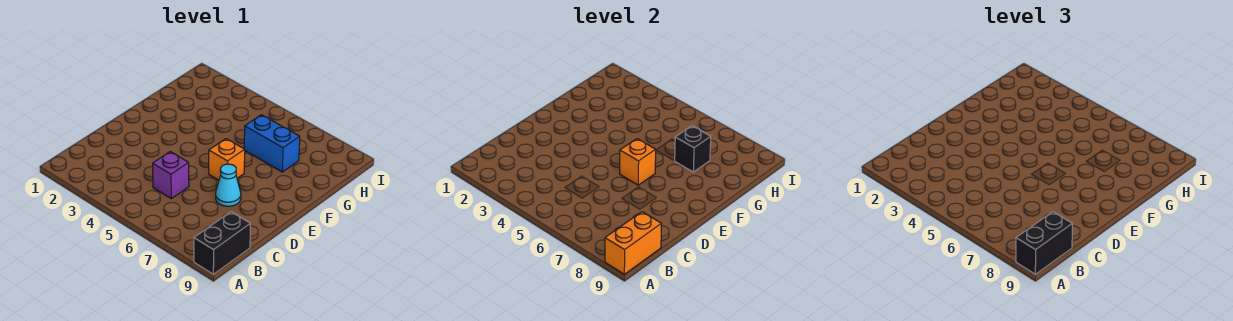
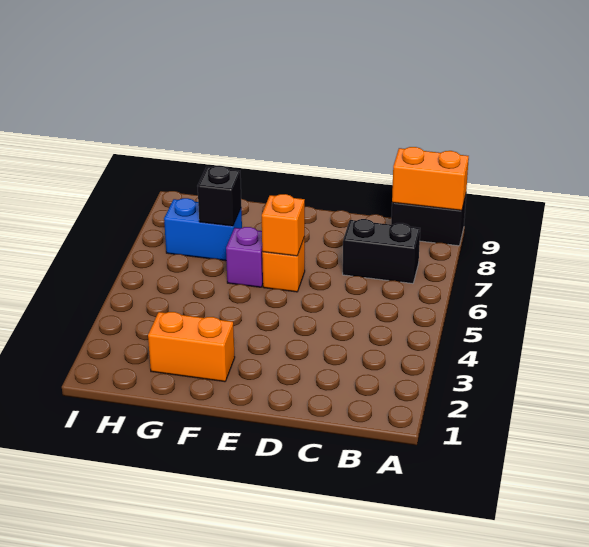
black brick A9:B9 level 3 -> black brick B7:C7 level 1
purple brick C5 level 1 -> purple brick F6 level 1
cyan cone D7 level 1 -> none
none -> orange brick F2:G2 level 1
blue brick G6:G7 level 1 -> blue brick G7:H7 level 1

